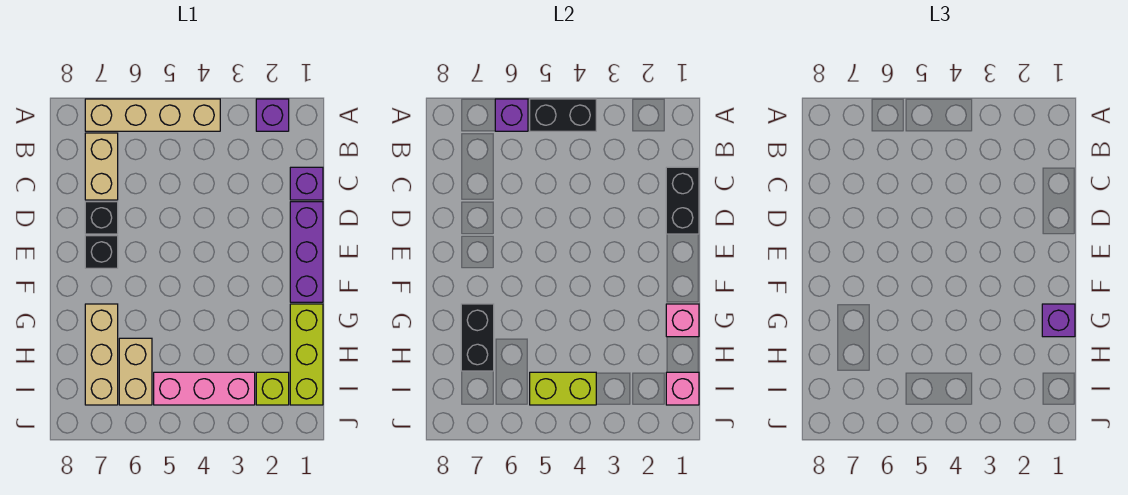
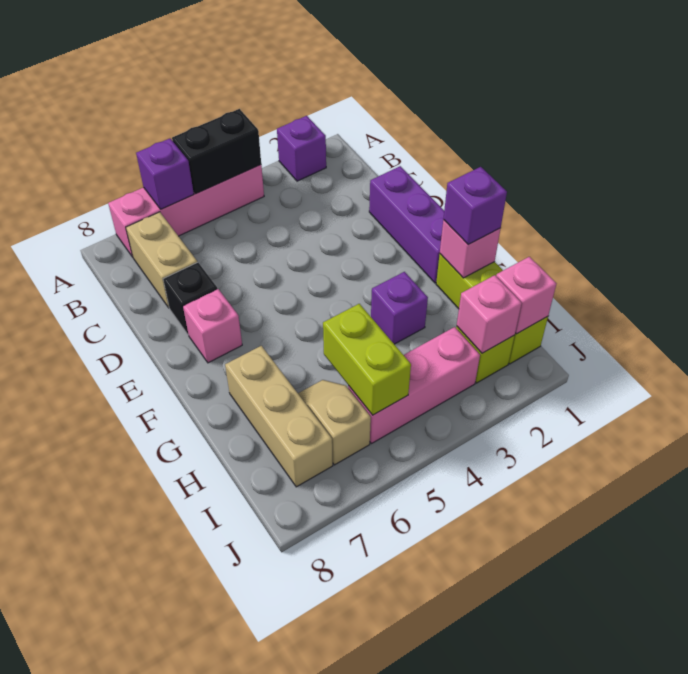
tan brick A4:A7 level 1 -> pink brick A4:A7 level 1
purple brick C1 level 1 -> purple brick G3 level 1
black brick C1:D1 level 2 -> none
black brick E7 level 1 -> pink brick E7 level 1
black brick G7:H7 level 2 -> none
tan brick H6:I6 level 1 -> tan slope H6:I6 level 1 top I
none -> pink brick I2 level 2
lime brick I4:I5 level 2 -> lime brick H5:I5 level 2

